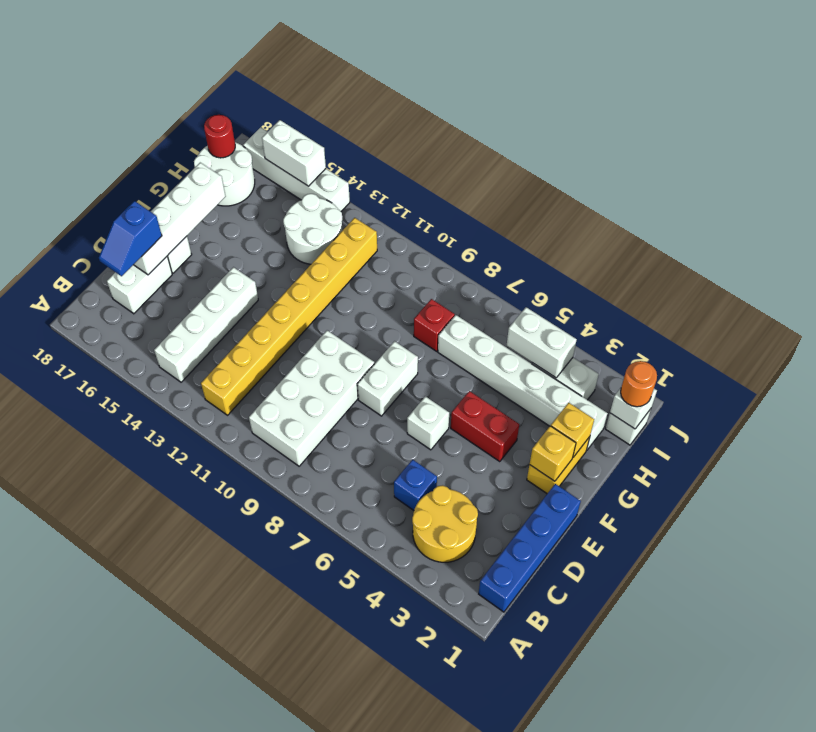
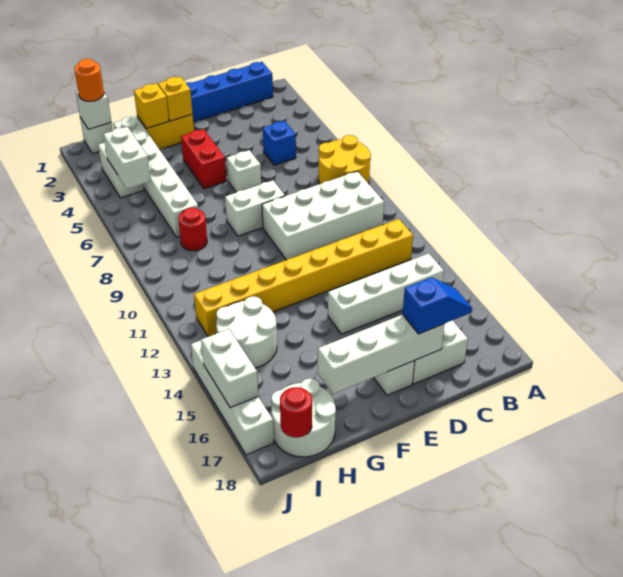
yellow round brick B3:C4 level 1 -> yellow round brick A7:B8 level 1
red brick H8 level 1 -> red round brick H8 level 1

